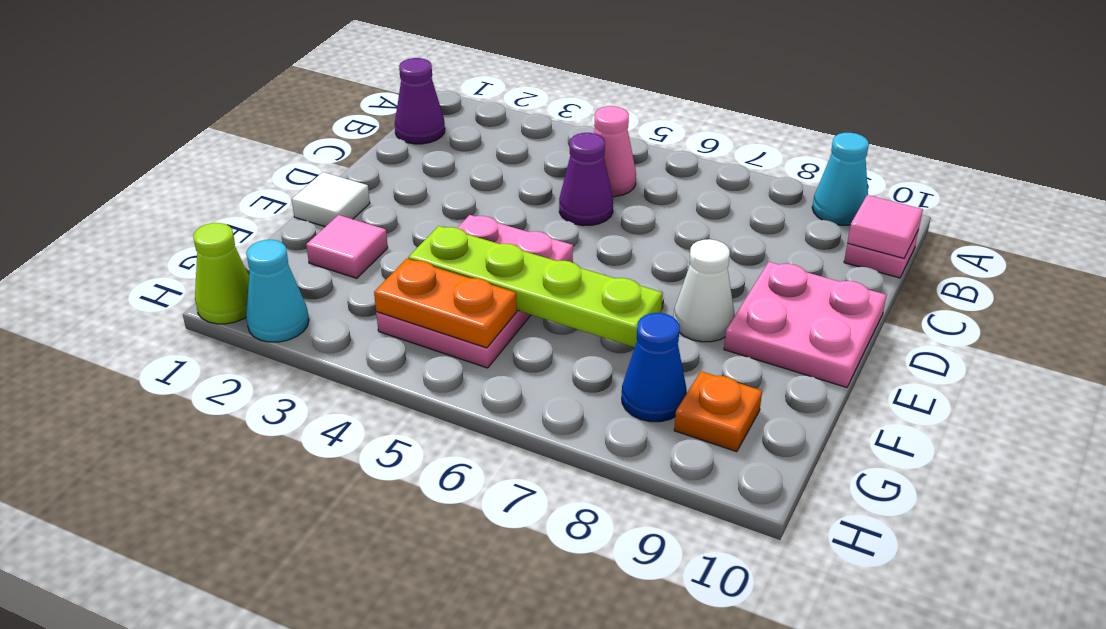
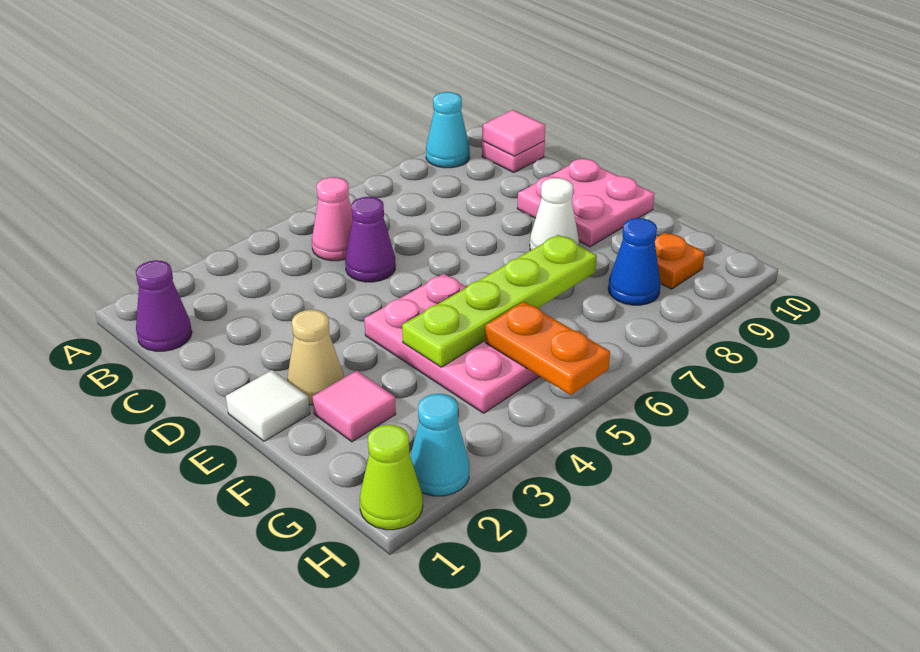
none -> tan cone E2 level 1
orange plate G4:G5 level 2 -> orange plate G5:H5 level 2

